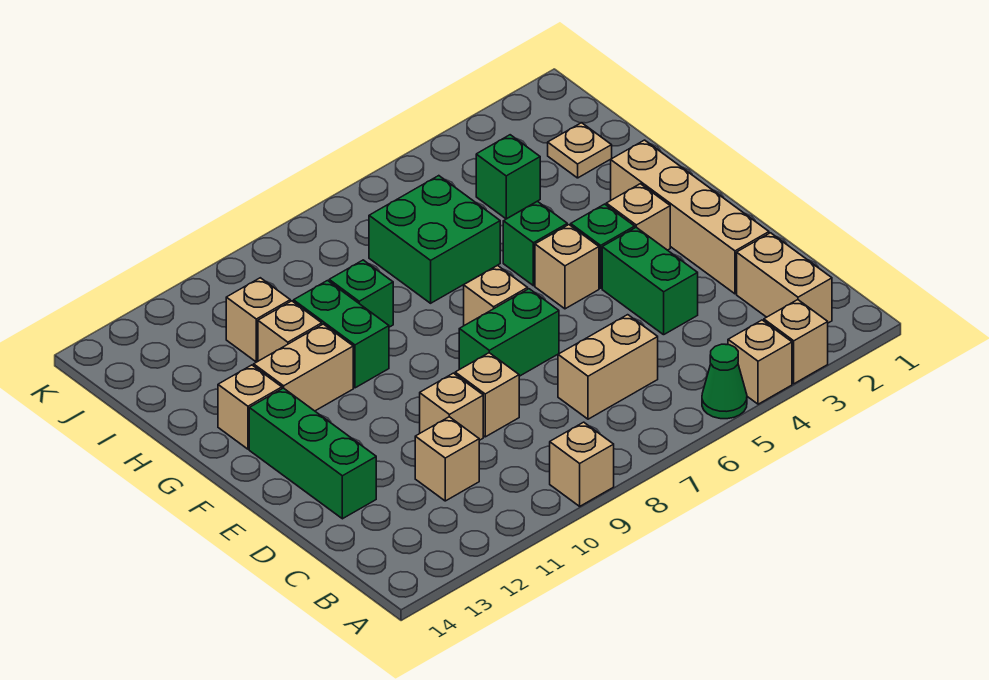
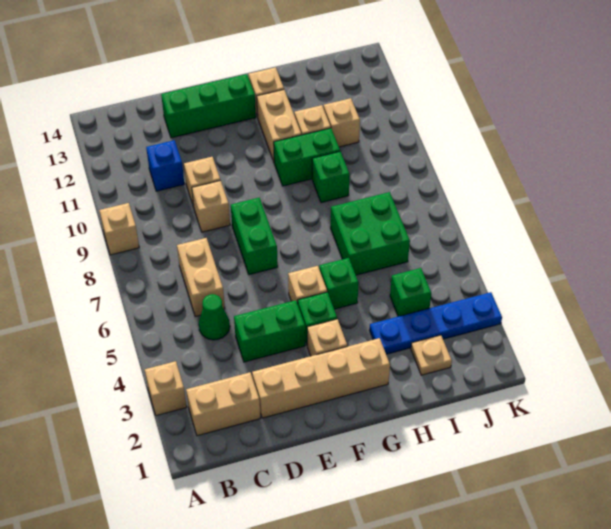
tan brick A4 level 1 -> none
green cone A5 level 1 -> green cone C5 level 1
tan brick C11 level 1 -> blue brick C11 level 1
tan brick F7 level 1 -> none
none -> blue plate H3:K3 level 1

